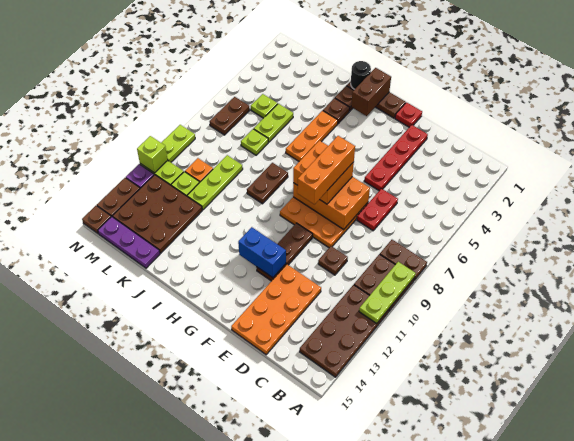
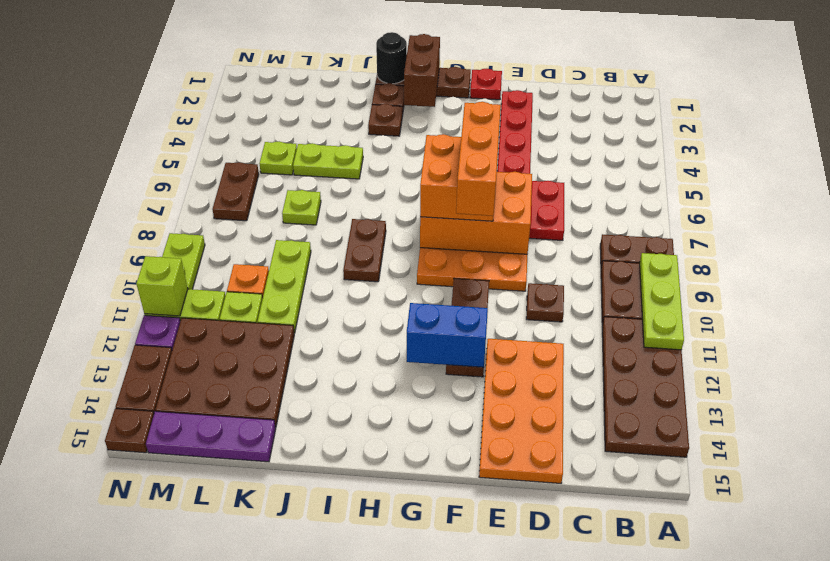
orange plate I4:I6 level 1 -> none
lime plate K5:K6 level 1 -> lime plate J5:K5 level 1

